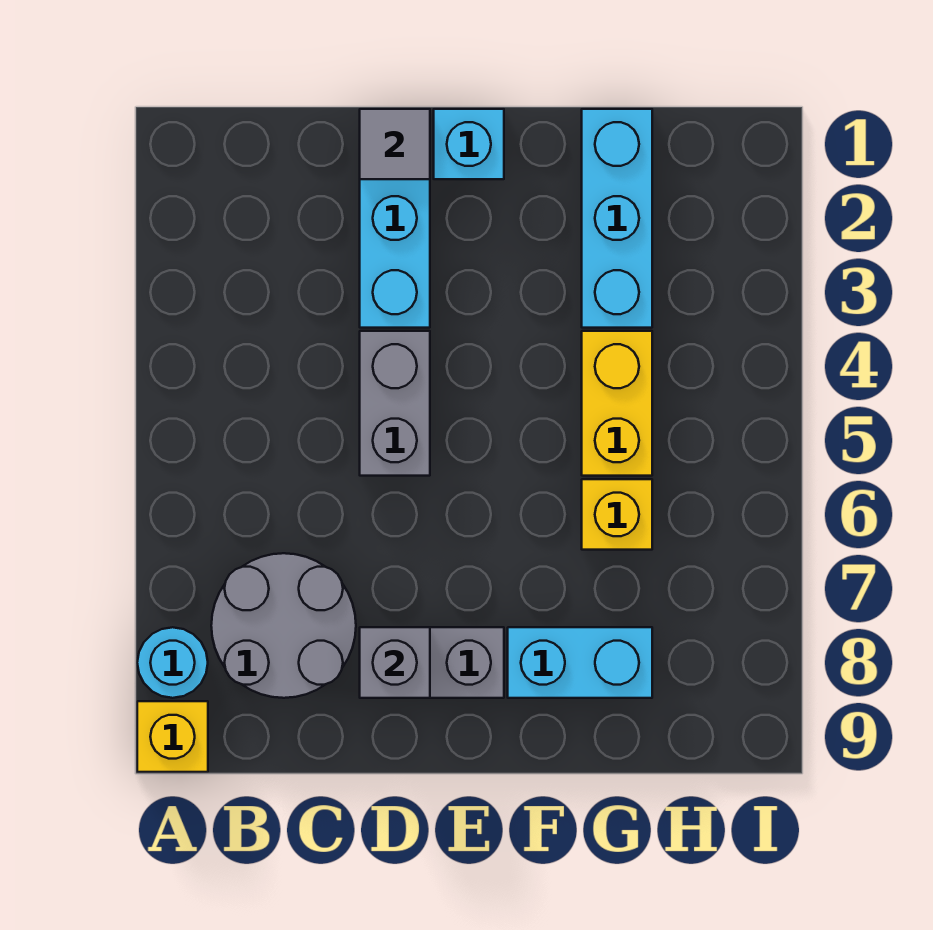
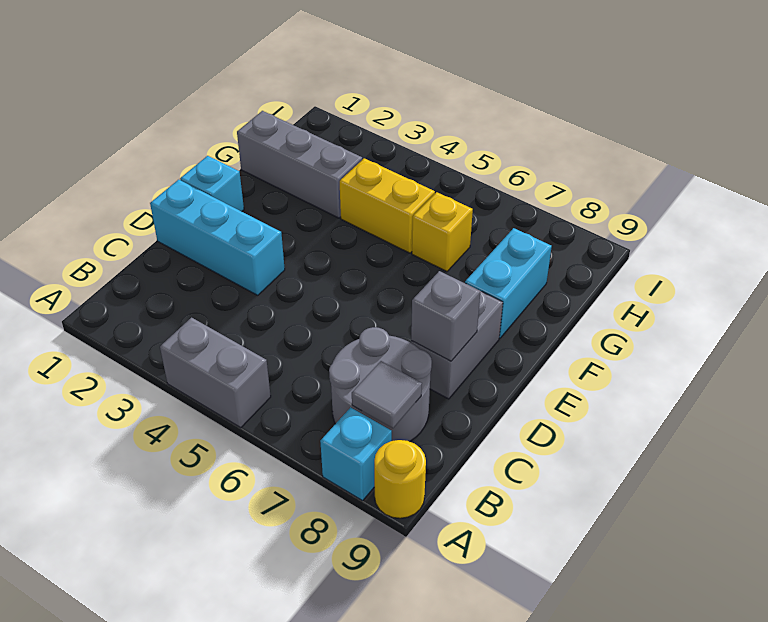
cyan round brick A8 level 1 -> cyan brick A8 level 1
yellow brick A9 level 1 -> yellow round brick A9 level 1
grey tile D1 level 2 -> grey tile B8 level 2
grey brick D4:D5 level 1 -> grey brick A4:A5 level 1
cyan brick G1:G3 level 1 -> grey brick G1:G3 level 1

